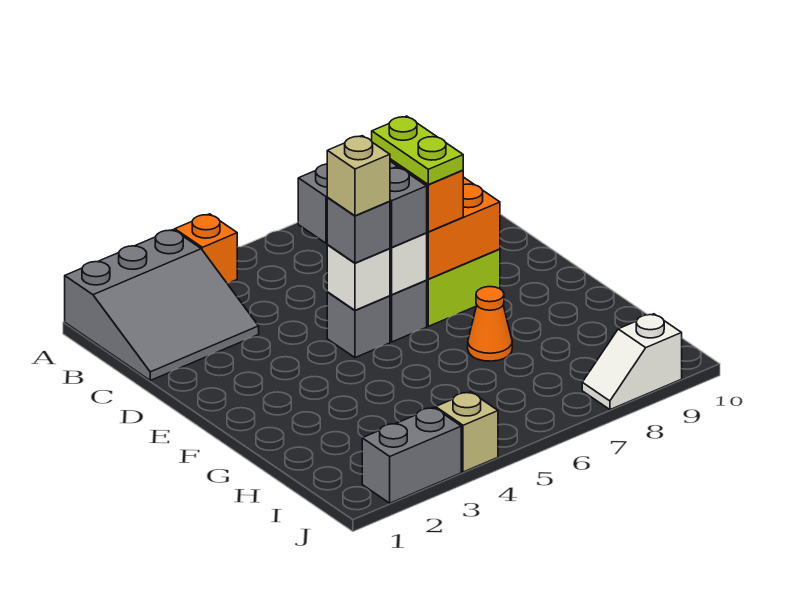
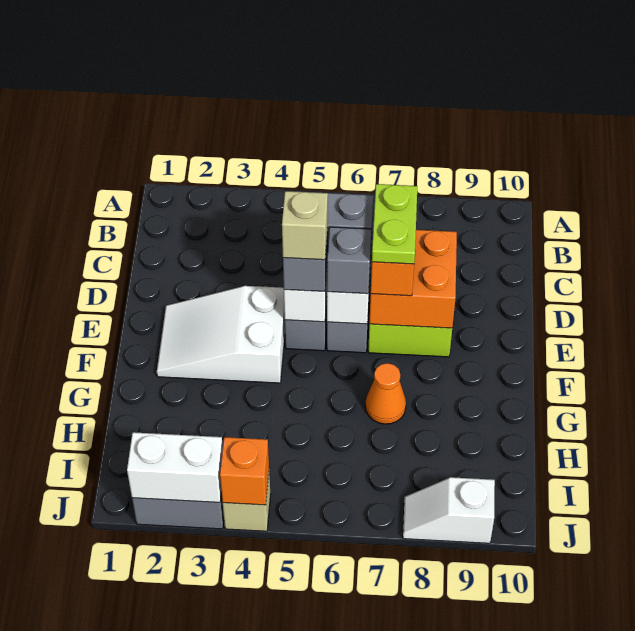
grey slope A1:C3 level 1 top A -> none
orange brick A4 level 1 -> orange brick J4 level 2
none -> white slope E2:F4 level 1 top 4
none -> white brick J2:J3 level 2

